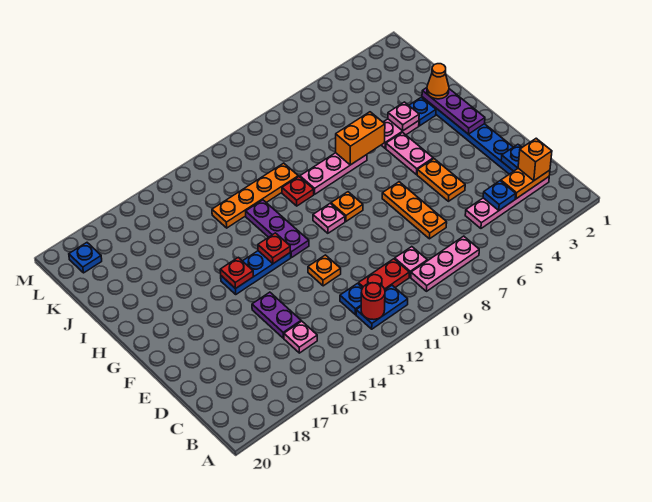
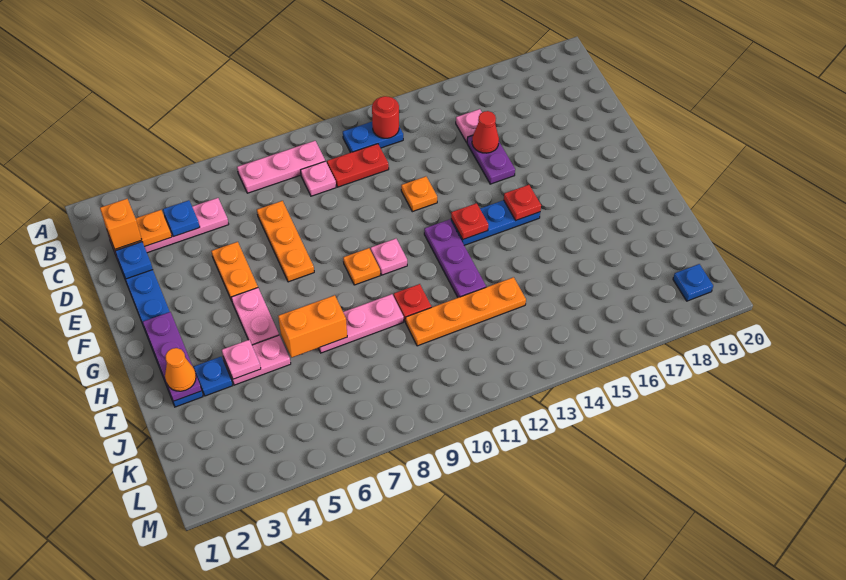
blue plate C12 level 1 -> none
none -> red cone D15 level 2

